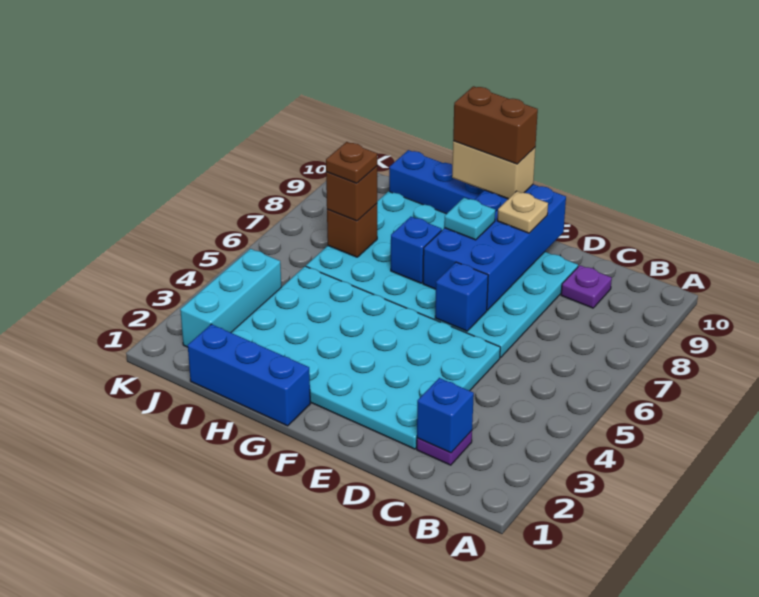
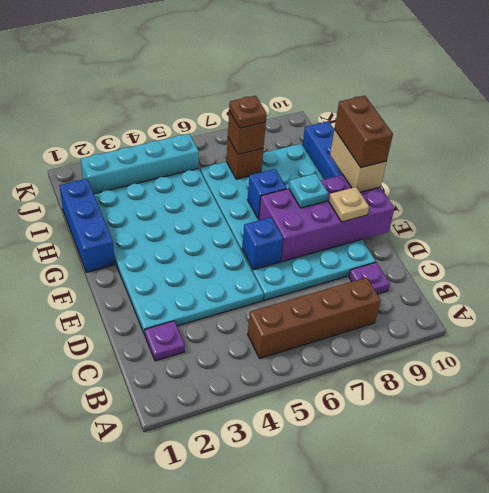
none -> brown brick B5:B8 level 1
blue brick C2 level 2 -> none
blue brick E7:F10 level 2 -> purple brick E7:F10 level 2
cyan brick J2:J4 level 1 -> cyan brick J2:J5 level 1

